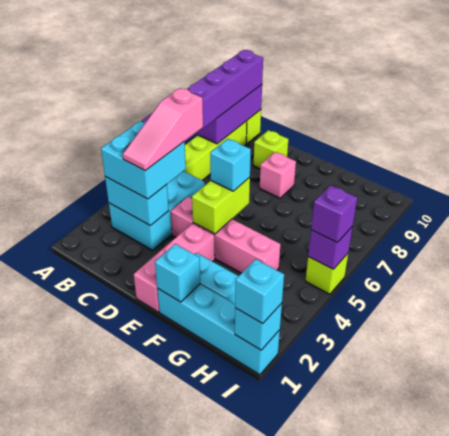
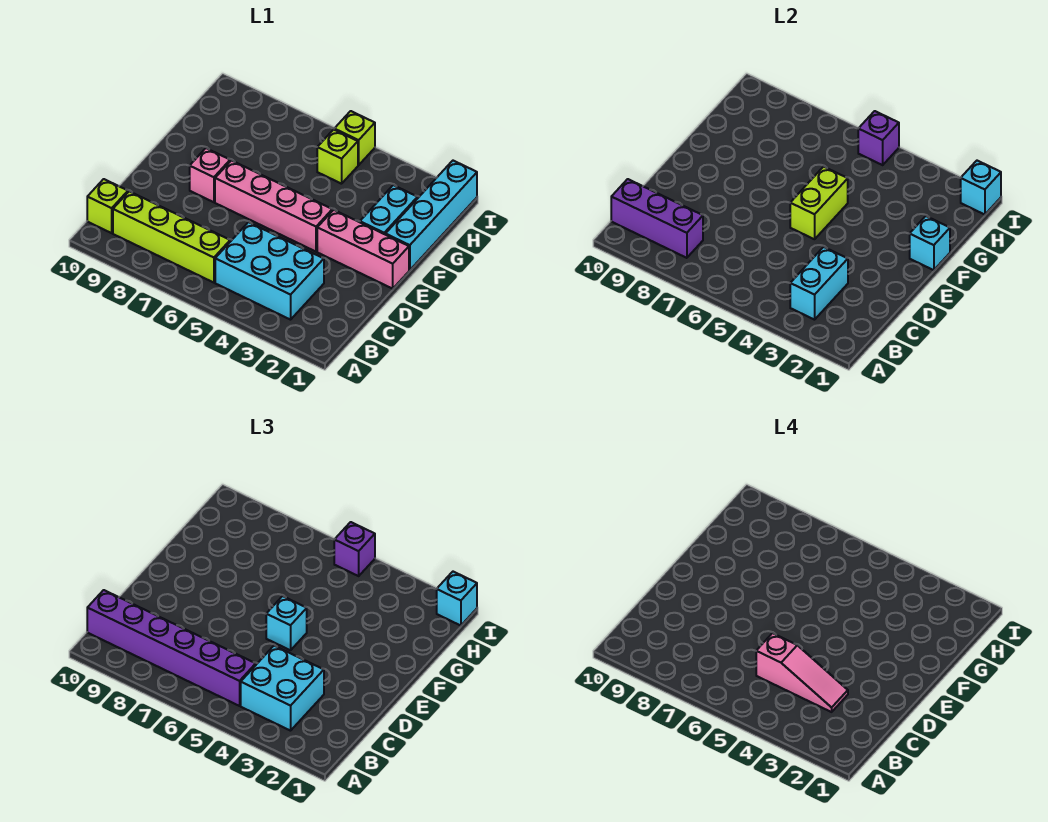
pink brick D4:G4 level 1 -> pink brick E4:E7 level 1
lime brick D9 level 1 -> lime brick H5 level 1
lime brick E4:E5 level 2 -> lime brick E5:F5 level 2

